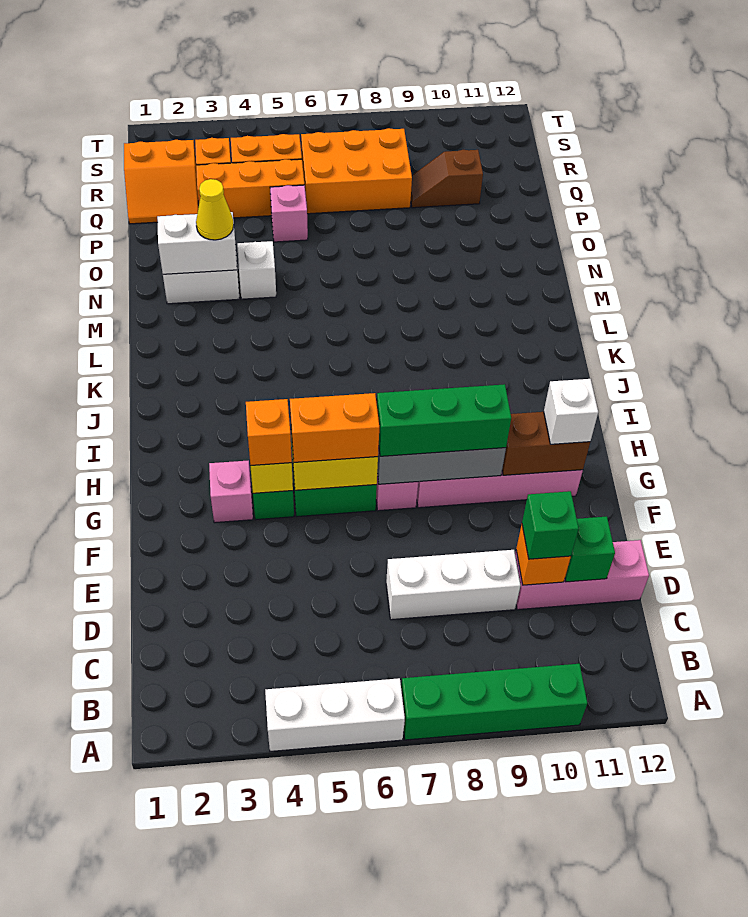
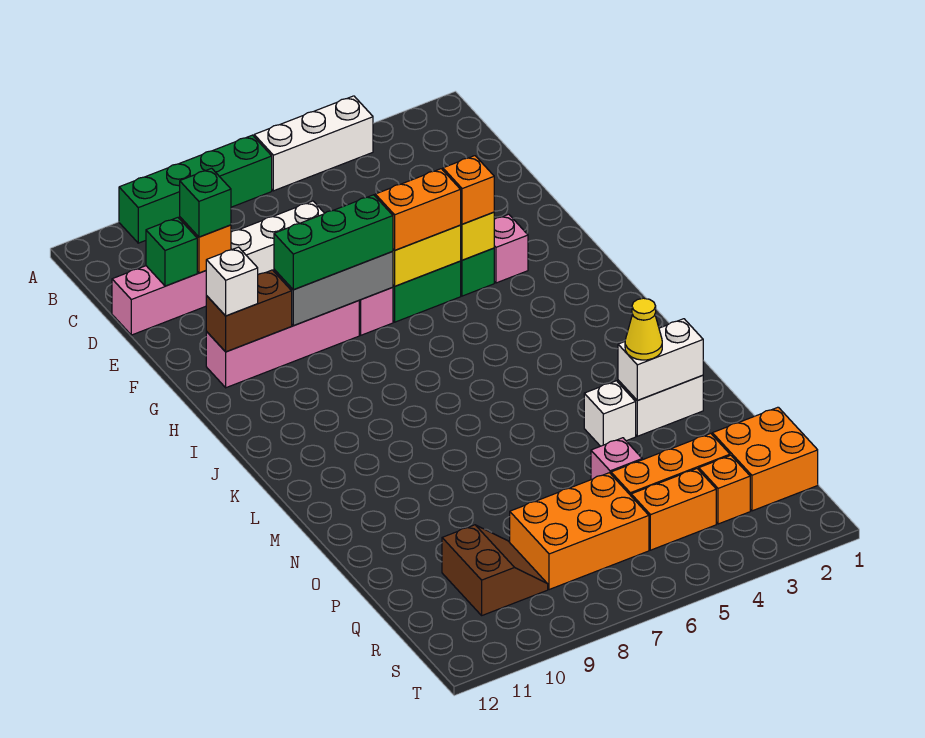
orange slope Q1:R2 level 1 top R -> orange brick Q1:R2 level 1
brown slope Q9:Q10 level 1 top 10 -> brown slope Q9:R10 level 1 top 10

